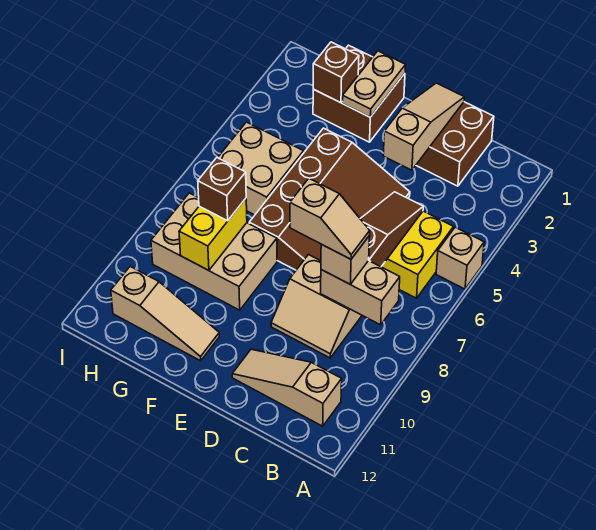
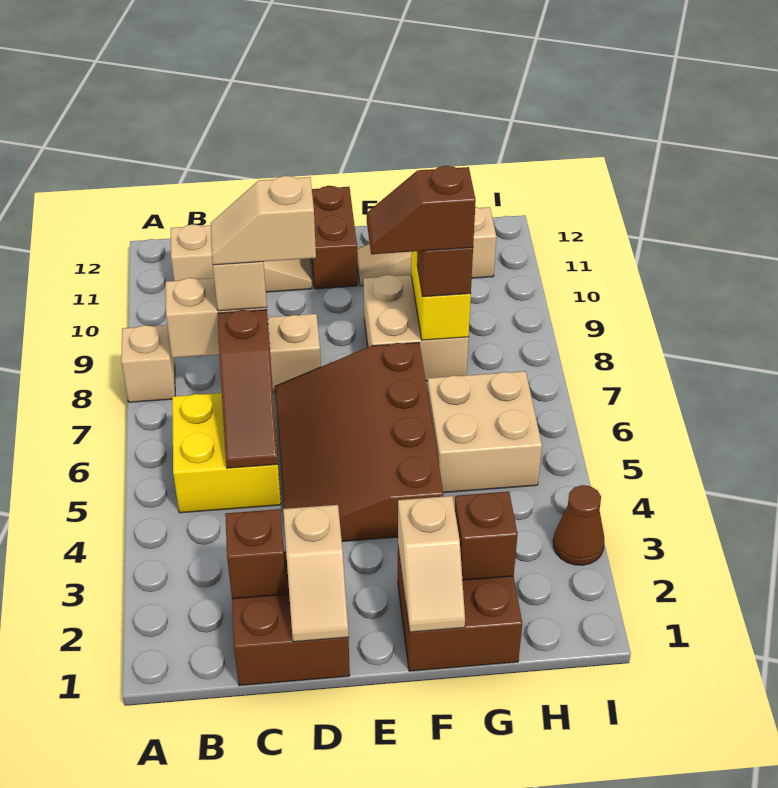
tan brick A5 level 1 -> tan brick A8 level 1
none -> brown brick C2 level 2
tan slope D1:D3 level 2 top 3 -> tan slope D1:D2 level 2 top 2
none -> brown brick E11:E12 level 1
tan plate F1:F2 level 2 -> tan slope F1:F2 level 2 top 2
tan brick F8:H9 level 1 -> tan brick F8:G9 level 1
none -> brown slope F8:G8 level 4 top G
none -> brown cone I3 level 1

